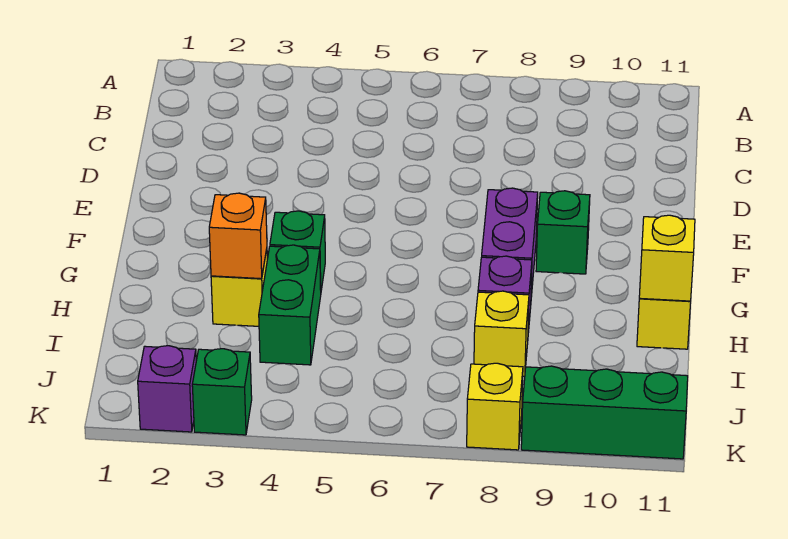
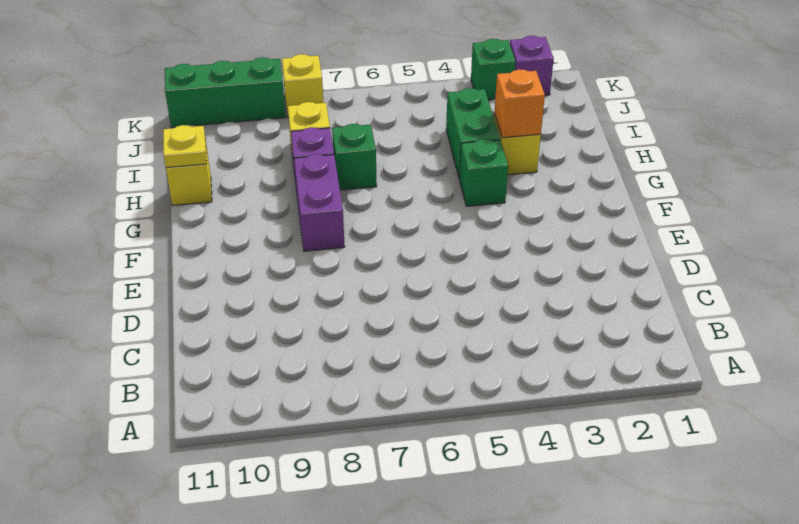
green brick F9 level 1 -> green brick H7 level 1
yellow brick H11 level 2 -> yellow plate H11 level 2

